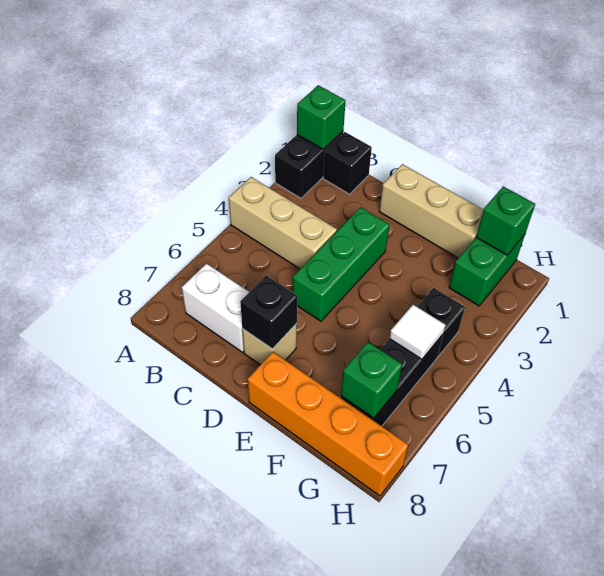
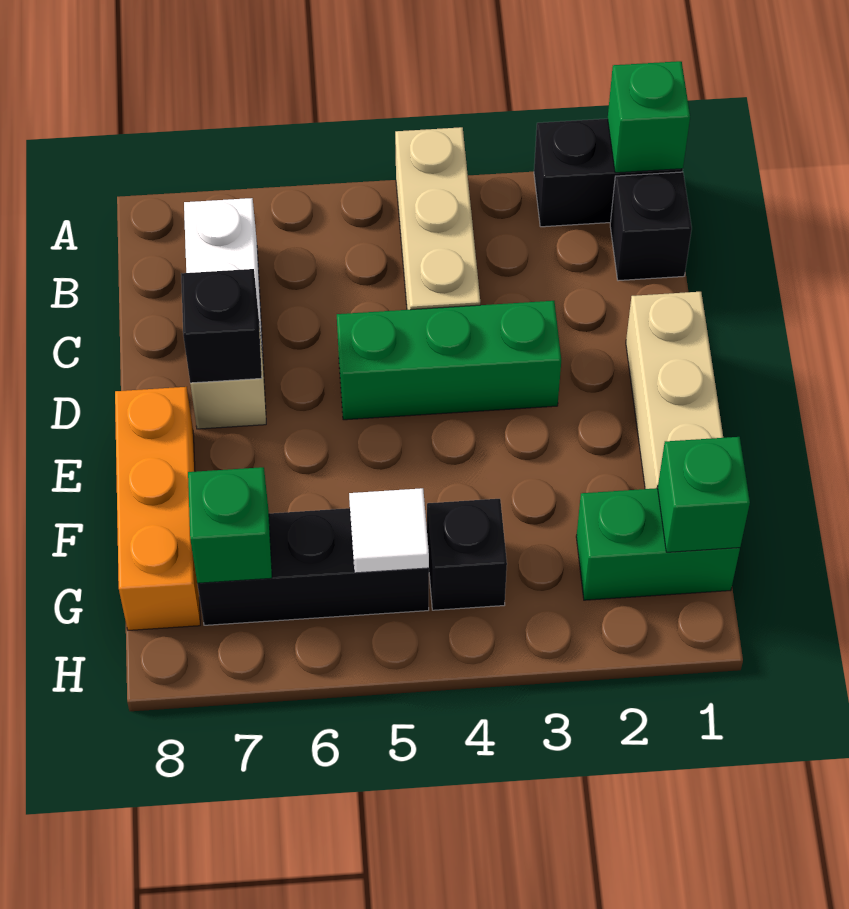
orange brick E8:H8 level 1 -> orange brick E8:G8 level 1

